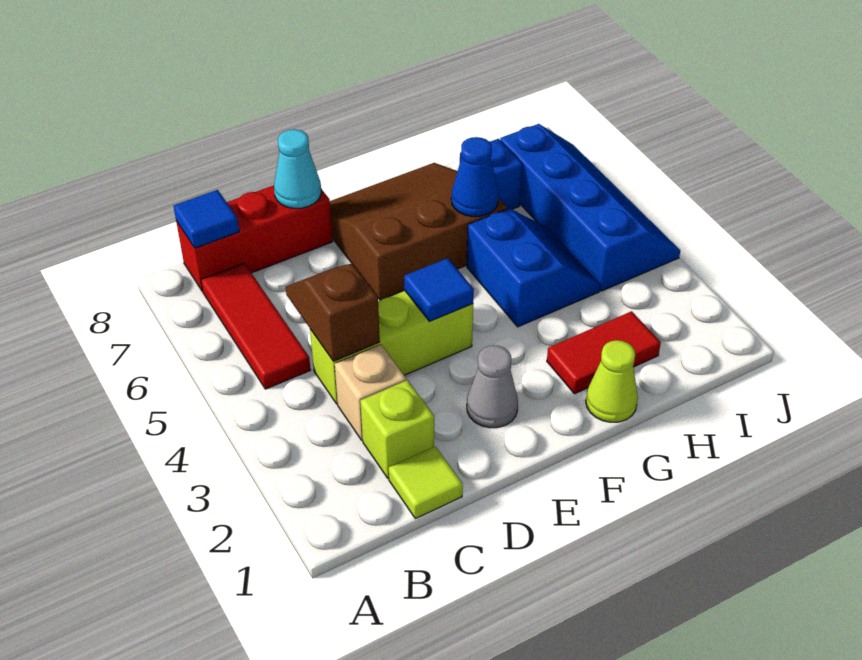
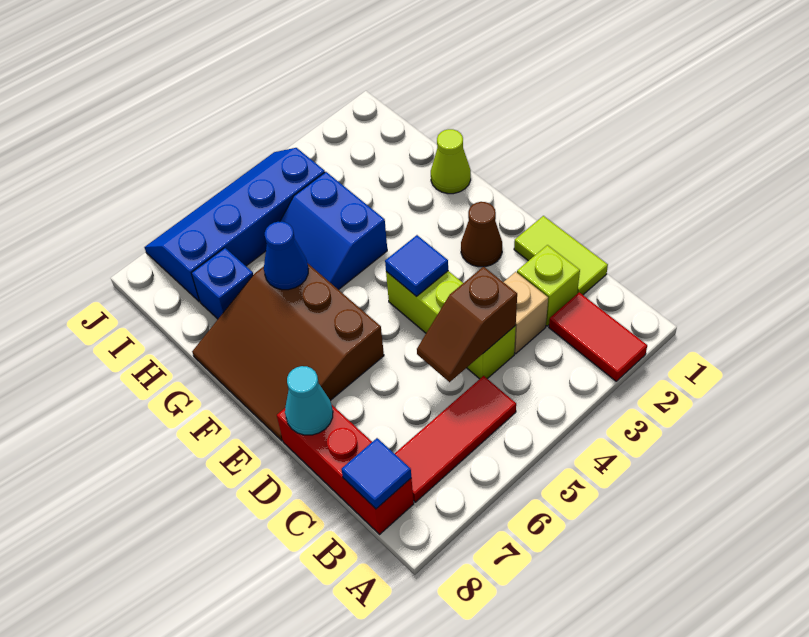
lime tile C1 level 1 -> lime tile C1:D1 level 1
grey cone E2 level 1 -> brown cone E2 level 1
red tile G2:H2 level 1 -> red tile A2:B2 level 1
blue slope G4:H5 level 1 top G -> blue slope G4:H5 level 1 top 4

